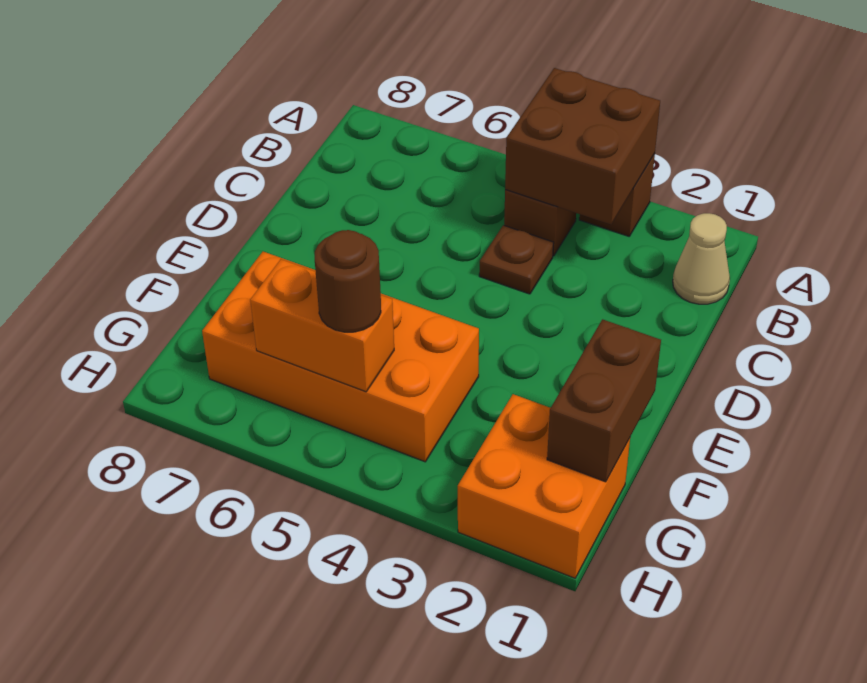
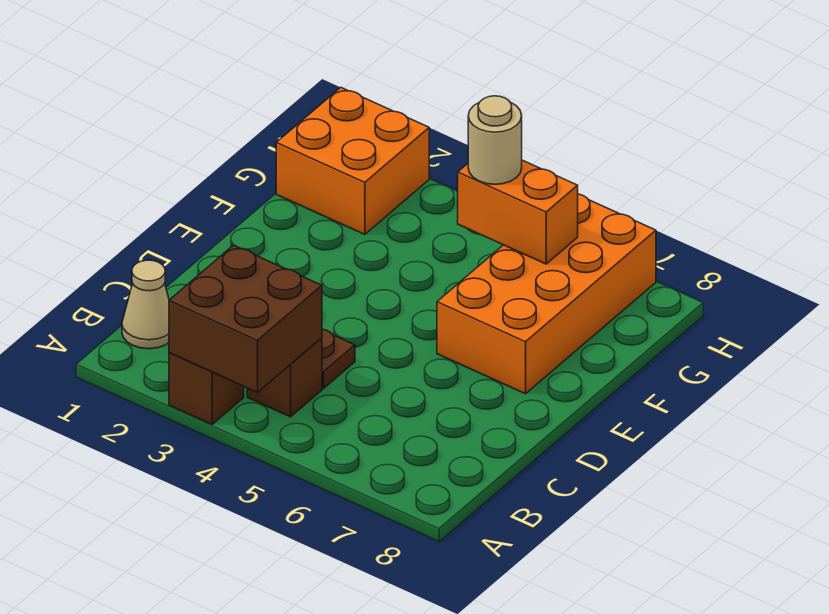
brown brick F1:G1 level 2 -> none
orange brick F4:G7 level 1 -> orange brick E6:H7 level 1
brown round brick G5 level 3 -> tan round brick G5 level 3

